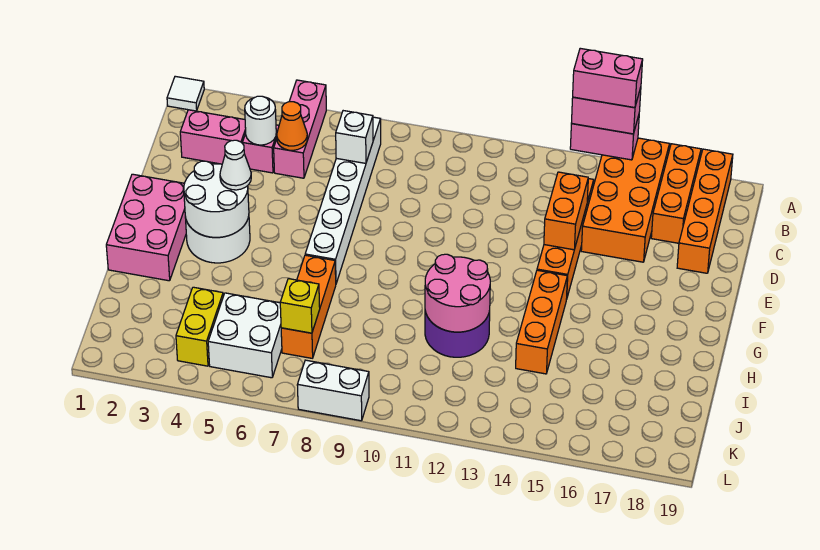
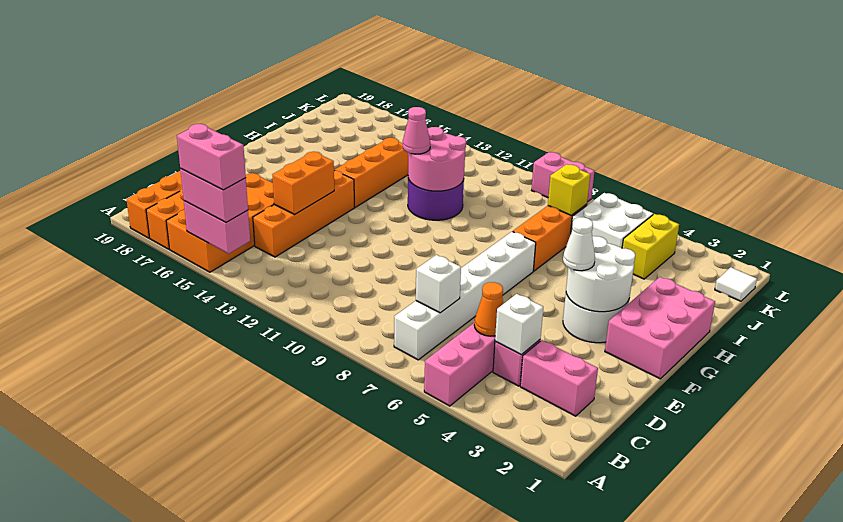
white tile A1 level 1 -> white tile K1 level 1
white round brick C4 level 2 -> white brick C4 level 2
none -> pink cone H12 level 3
white brick L8:L9 level 1 -> pink brick L8:L9 level 1

